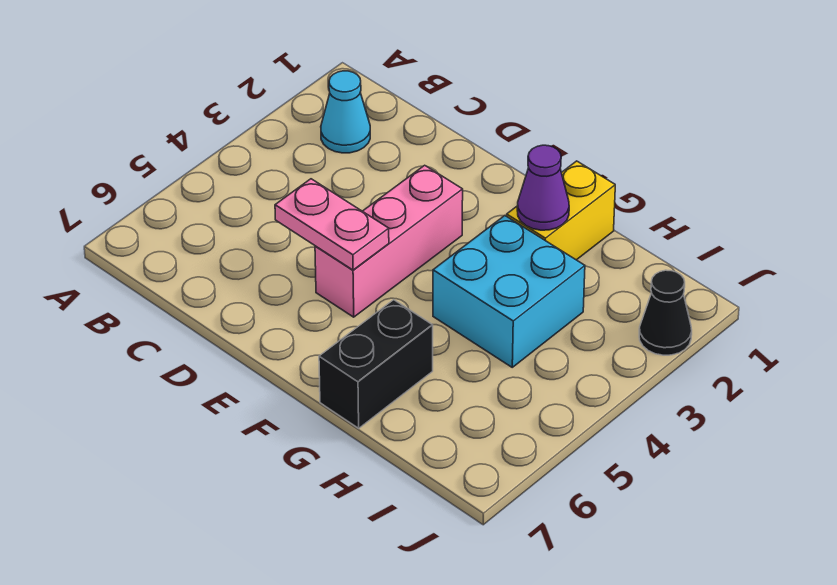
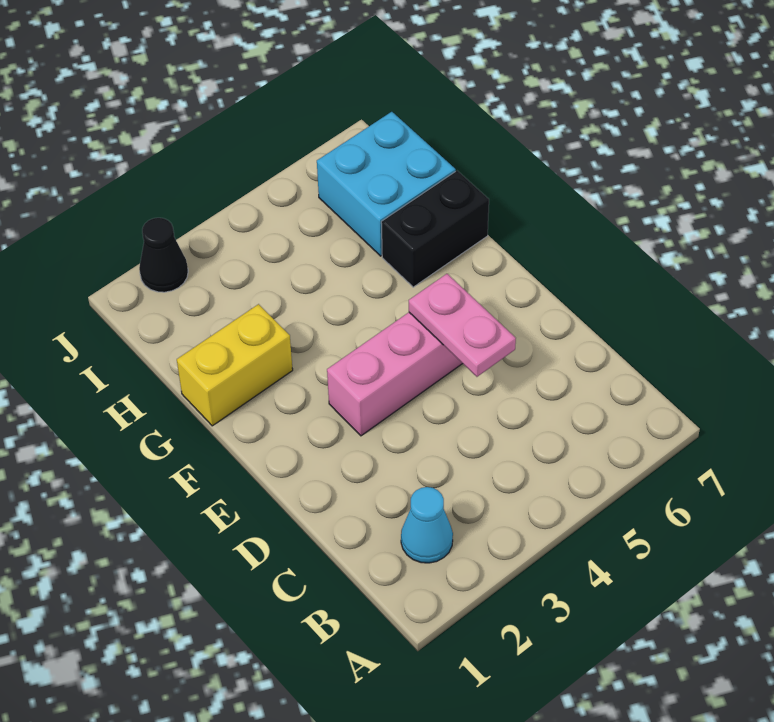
purple cone G2 level 2 -> none
cyan brick G3:H4 level 1 -> cyan brick H6:I7 level 1

